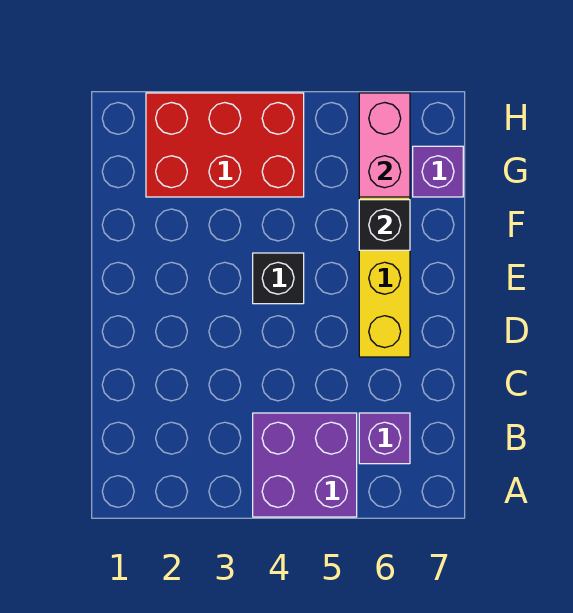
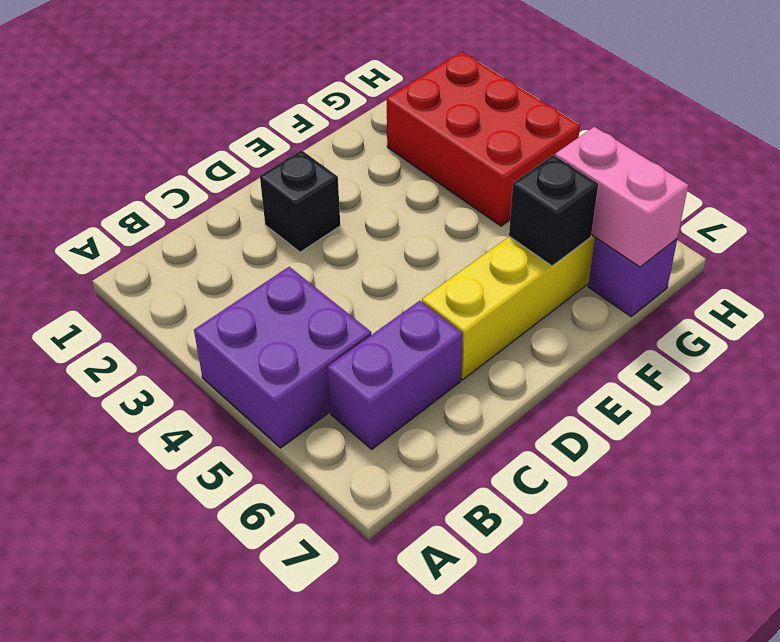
purple brick B6 level 1 -> purple brick B6:C6 level 1
black brick E4 level 1 -> black brick D2 level 1
pink brick G6:H6 level 2 -> pink brick G6:G7 level 2

